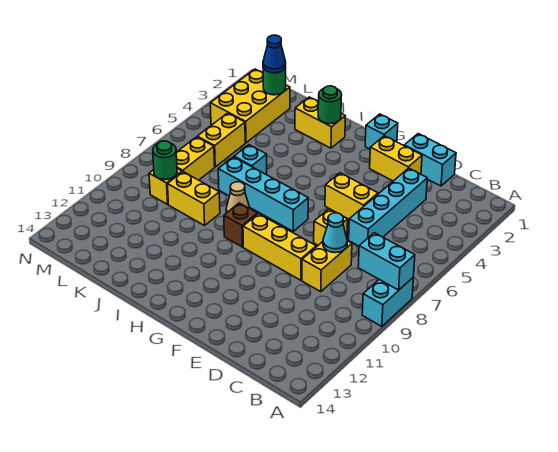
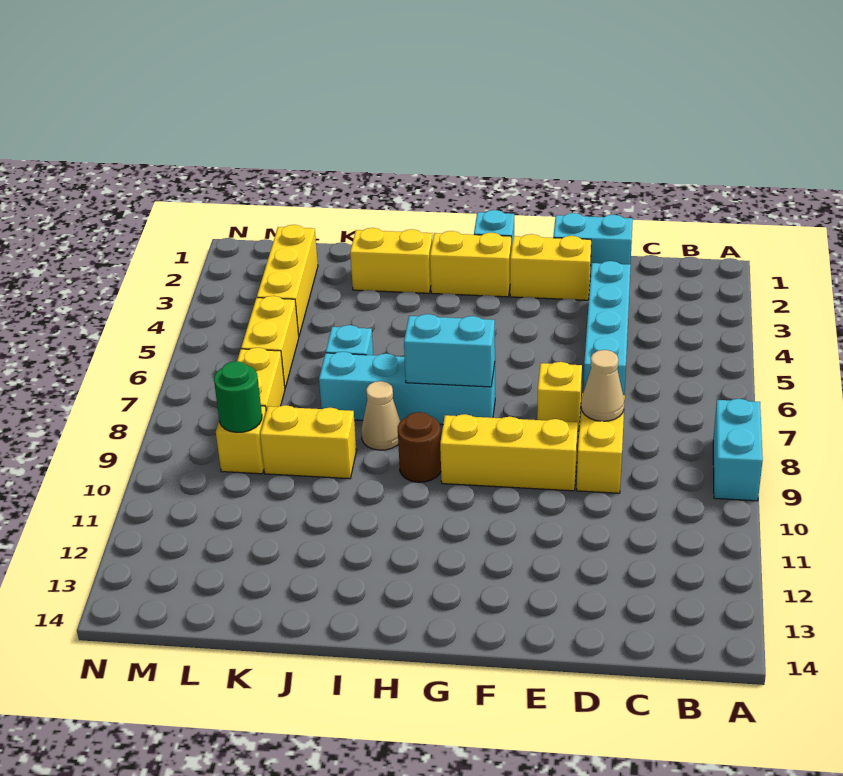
cyan brick A8:B8 level 2 -> cyan brick G7:H7 level 2
cyan cone D8 level 2 -> tan cone D8 level 2
yellow brick E5:F5 level 1 -> yellow brick G2:H2 level 1
brown brick H9 level 1 -> brown round brick H9 level 1
green round brick I2 level 2 -> none
yellow brick L2:M4 level 1 -> yellow brick L2:L4 level 1
green round brick L2 level 2 -> none
blue cone L2 level 3 -> none

